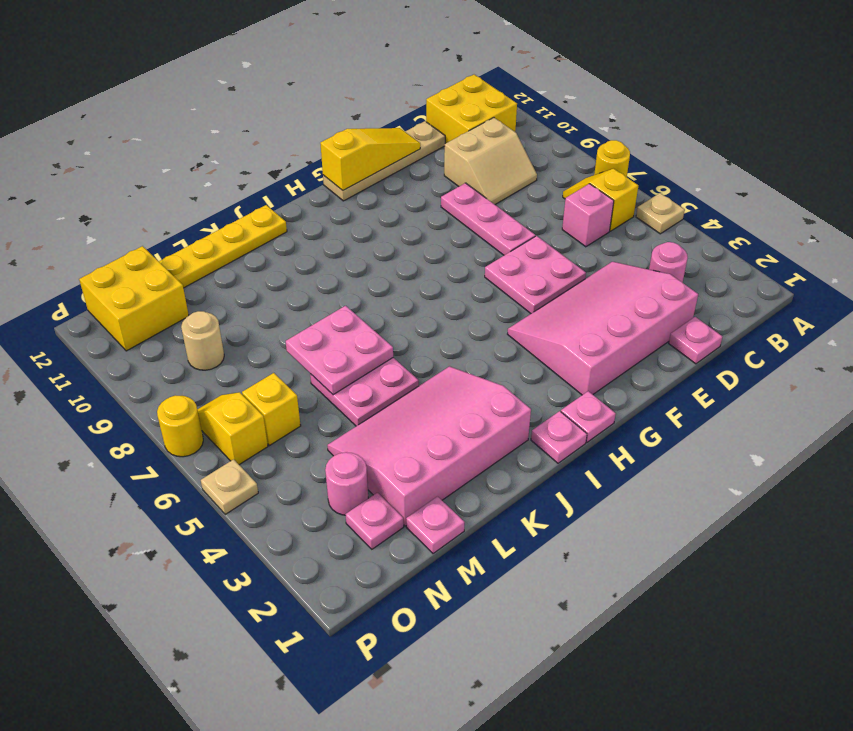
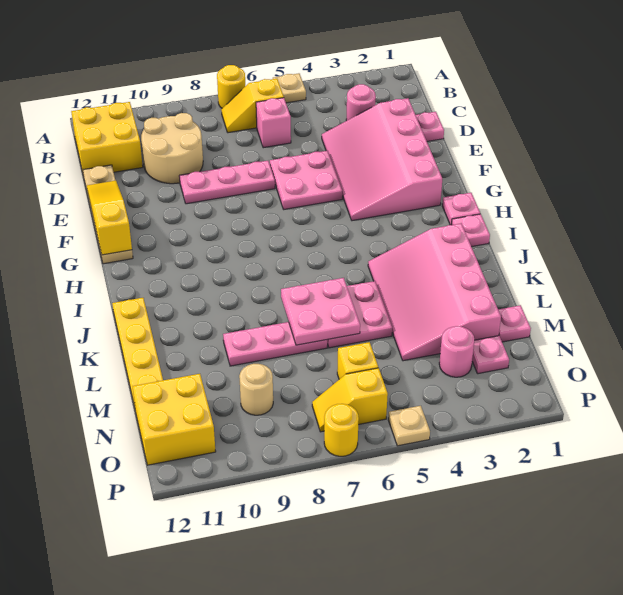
tan slope C9:D10 level 1 top 10 -> tan round brick C9:D10 level 1
none -> pink plate L7:L9 level 1

